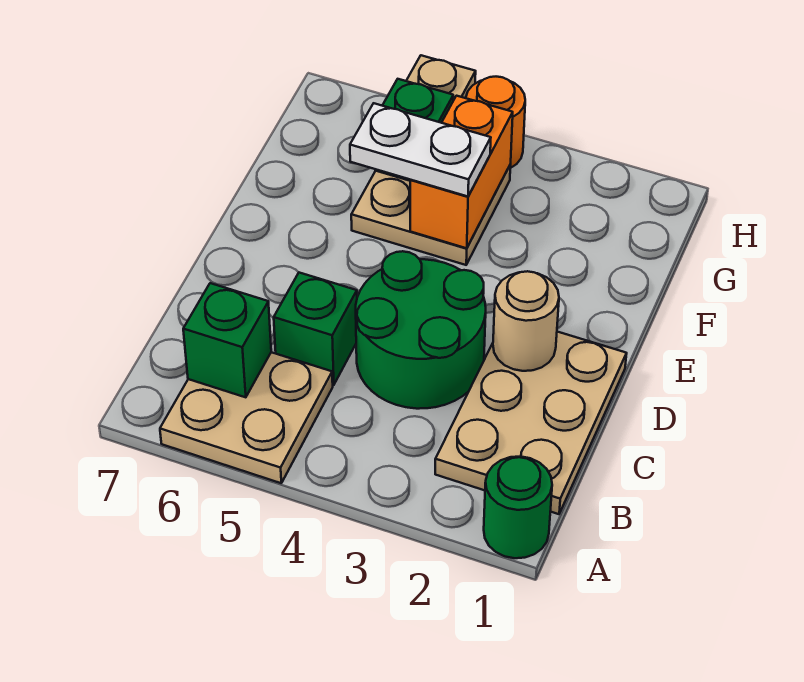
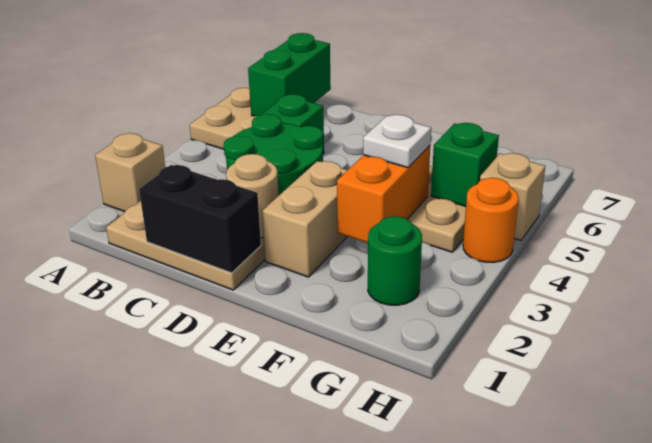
green round brick A1 level 1 -> green round brick G2 level 1
none -> tan brick A2 level 1
green brick B6 level 2 -> green brick B6:B7 level 2
none -> black brick C1:D1 level 2
none -> tan brick E2:E3 level 1
orange brick F4:G4 level 2 -> orange brick F3:F4 level 2
white plate F4:F5 level 3 -> white plate F4 level 3

